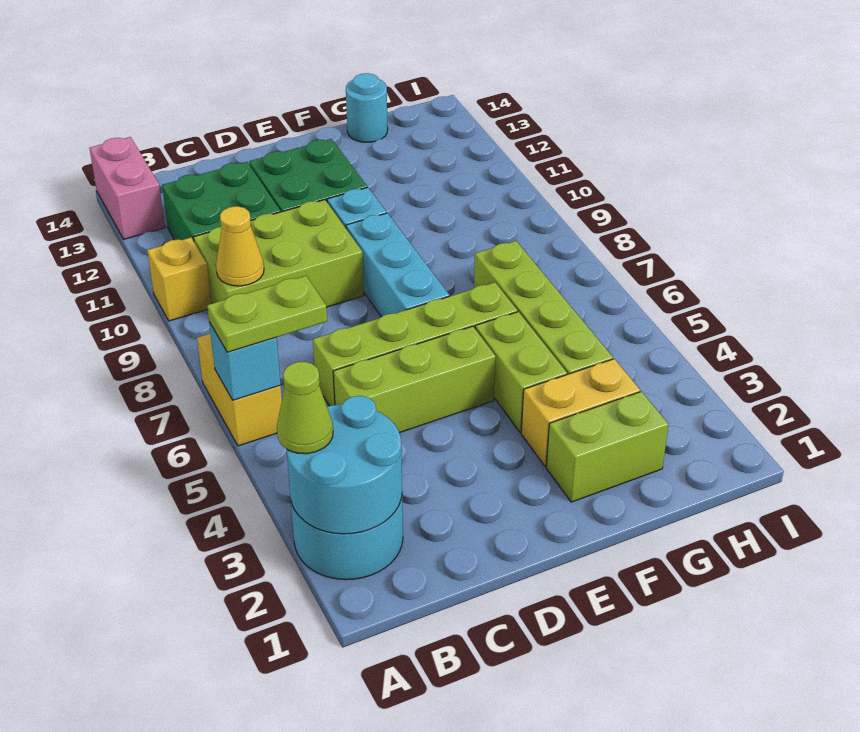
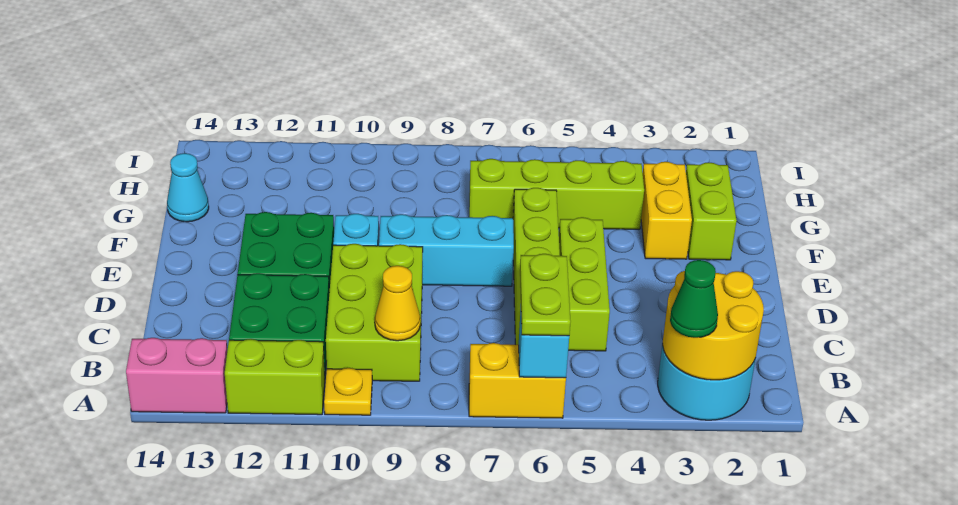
cyan round brick A2:B3 level 2 -> yellow round brick A2:B3 level 2
lime cone A3 level 3 -> green cone A3 level 3
yellow brick A10 level 1 -> yellow plate A10 level 1
lime brick F4:F5 level 1 -> lime brick A11:A12 level 1
cyan round brick G14 level 1 -> cyan cone G14 level 1

